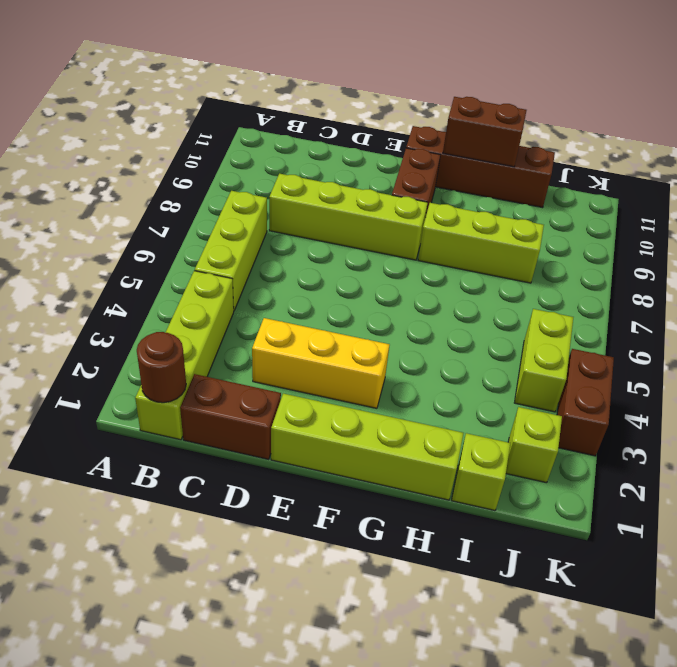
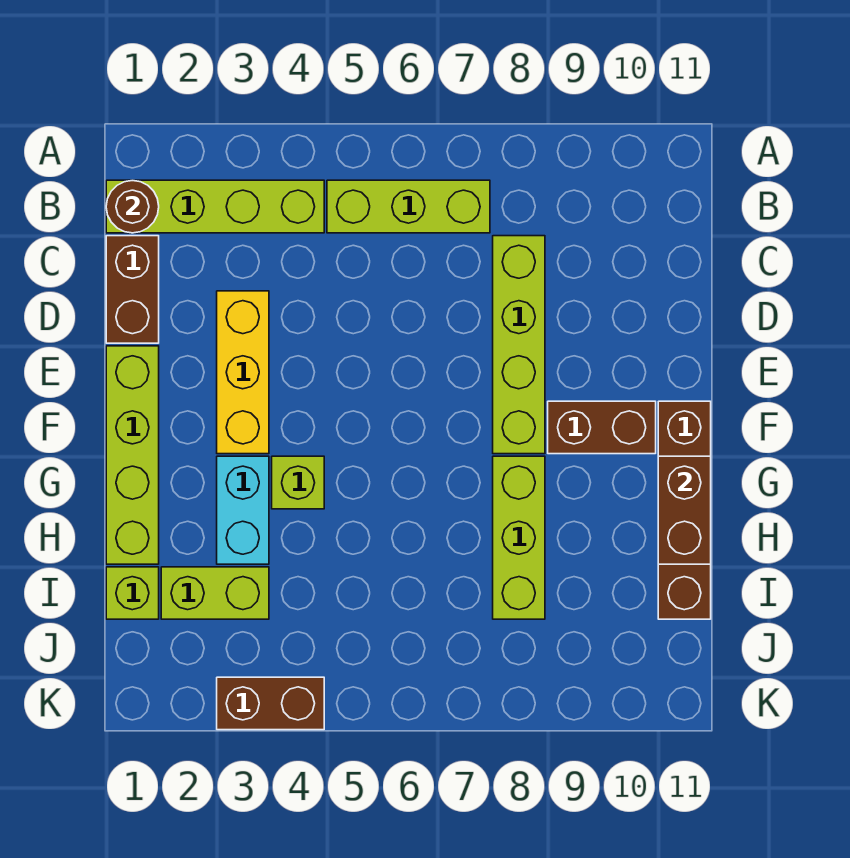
none -> cyan brick G3:H3 level 1
lime brick J2 level 1 -> lime brick G4 level 1
lime brick J4:J5 level 1 -> lime brick I2:I3 level 1

